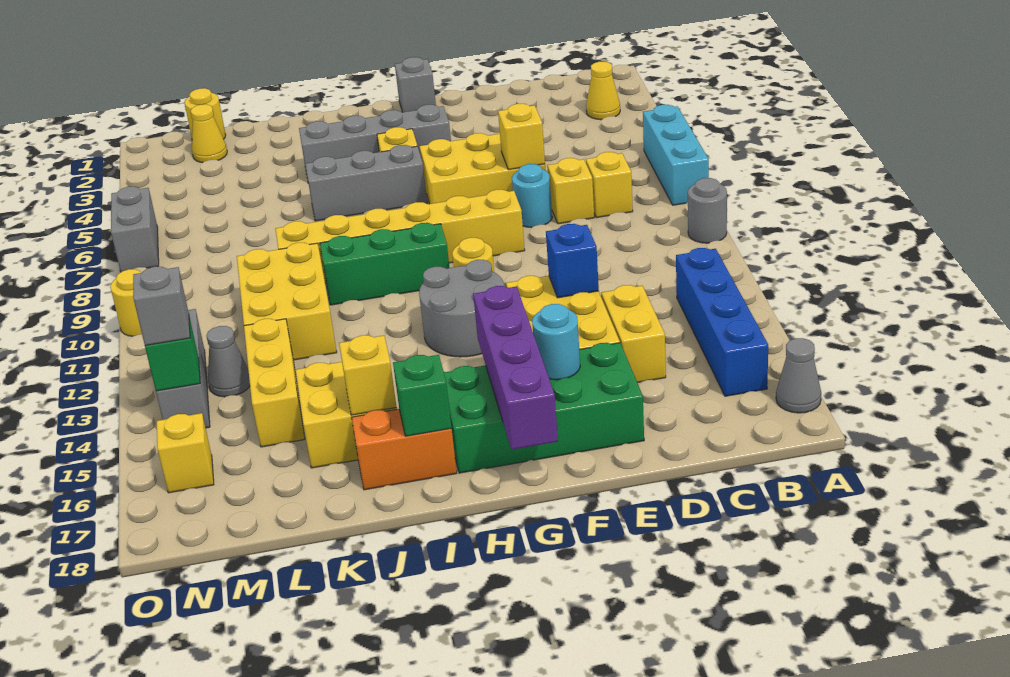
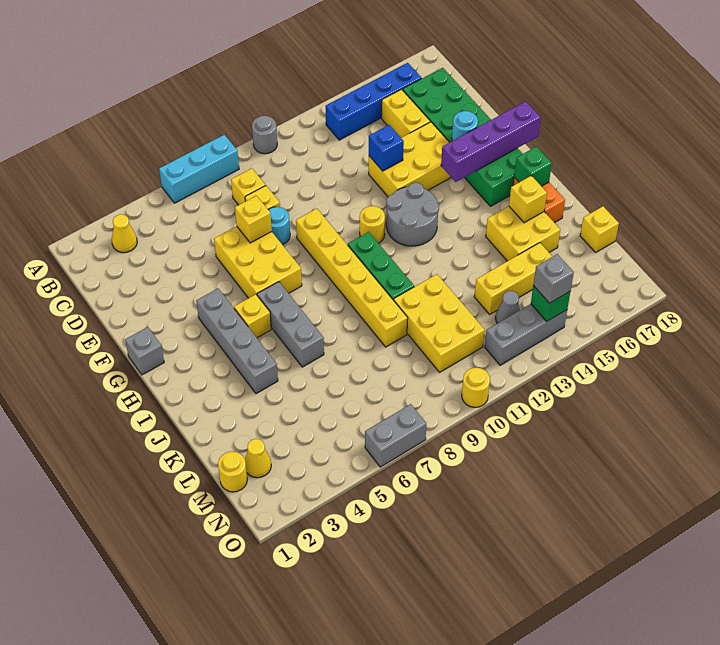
grey cone A17 level 1 -> none
yellow brick D14:D15 level 1 -> yellow brick C15:D15 level 1
green brick E16:H17 level 1 -> green brick C16:H17 level 1
yellow brick K10:L12 level 1 -> yellow brick K10:M11 level 1
yellow brick N16 level 1 -> yellow brick L18 level 1

